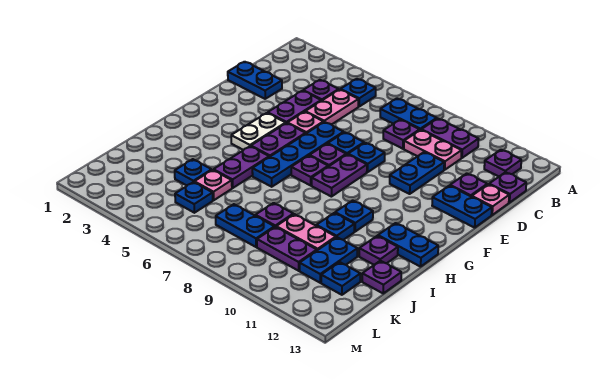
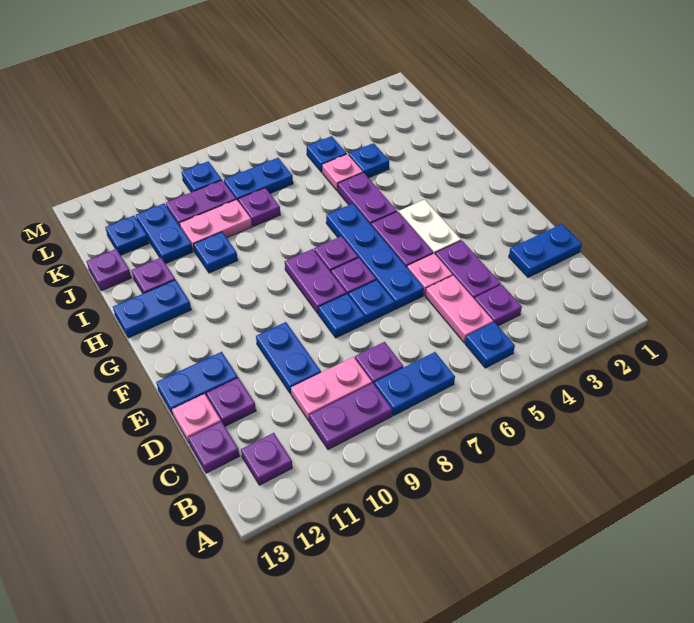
blue plate H10 level 1 -> blue plate L9 level 1

